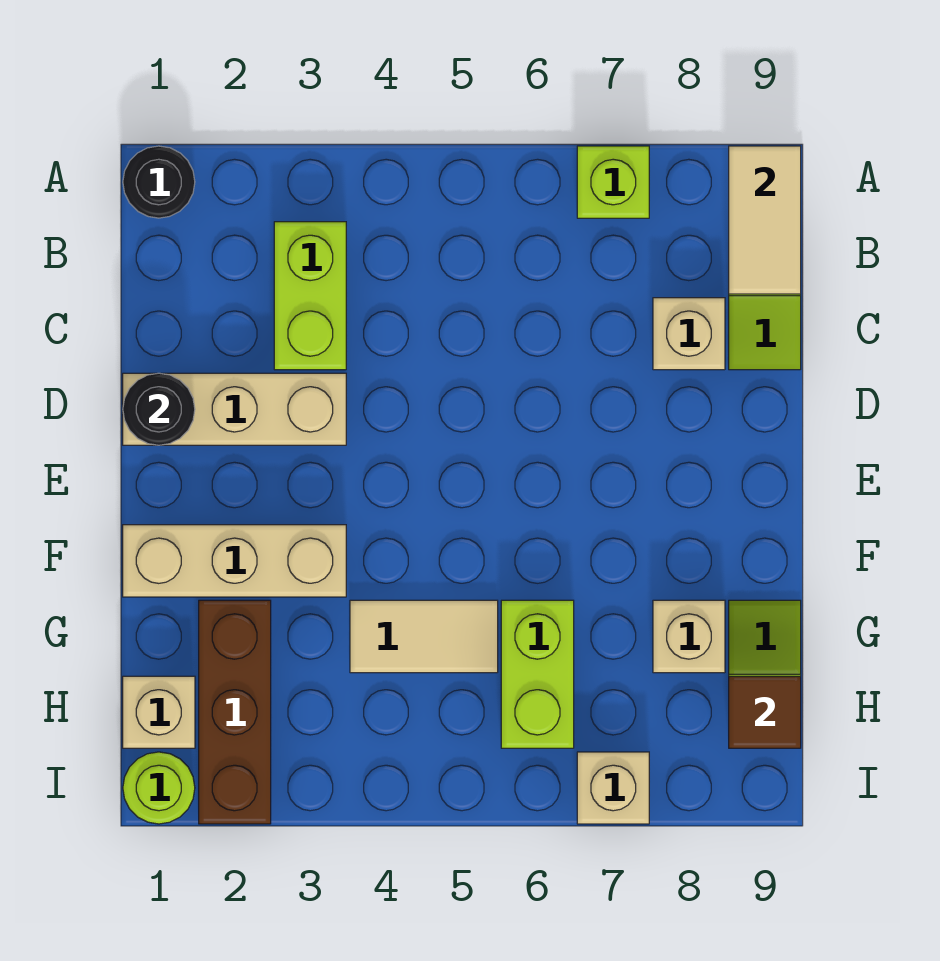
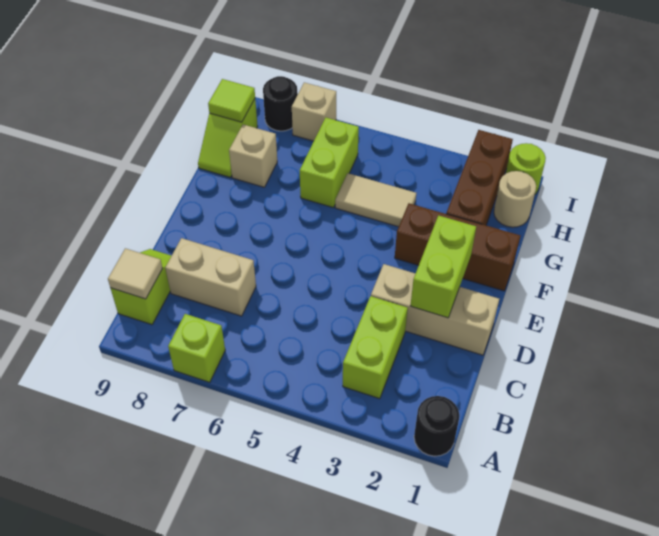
tan tile A9:B9 level 2 -> tan tile B9 level 2
tan brick C8 level 1 -> tan brick C7:C8 level 1
black round brick D1 level 2 -> black round brick I8 level 1
none -> lime brick D2:E2 level 2
tan brick F1:F3 level 1 -> brown brick F1:F3 level 1
tan brick H1 level 1 -> tan round brick H1 level 1
brown tile H9 level 2 -> lime tile H9 level 2

